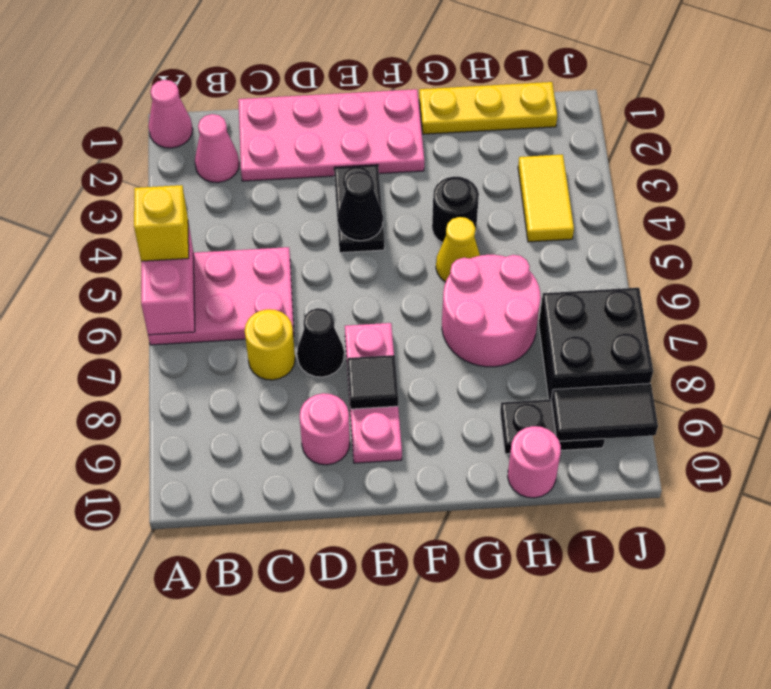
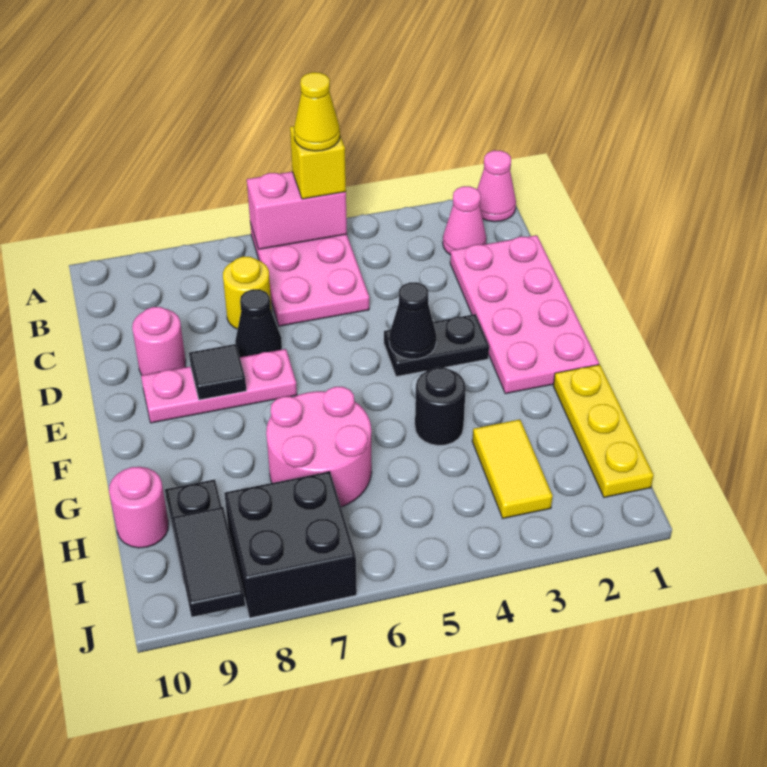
yellow cone G5 level 1 -> yellow cone A5 level 4
yellow tile I3:I4 level 1 -> yellow tile H3:I3 level 1

